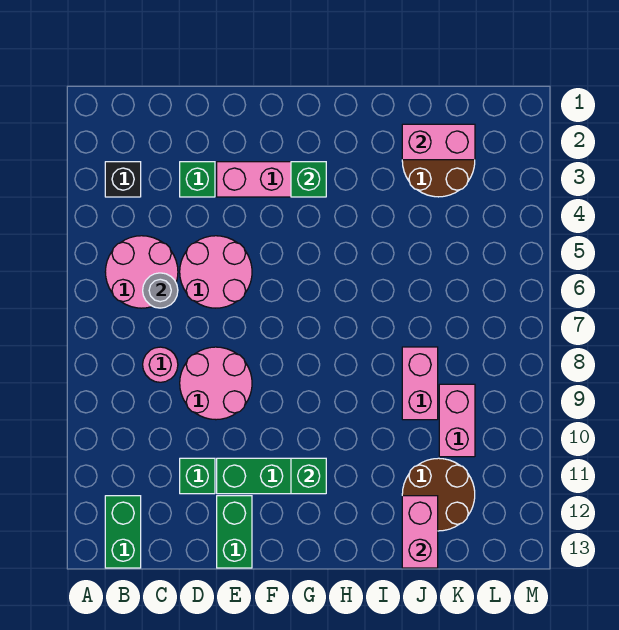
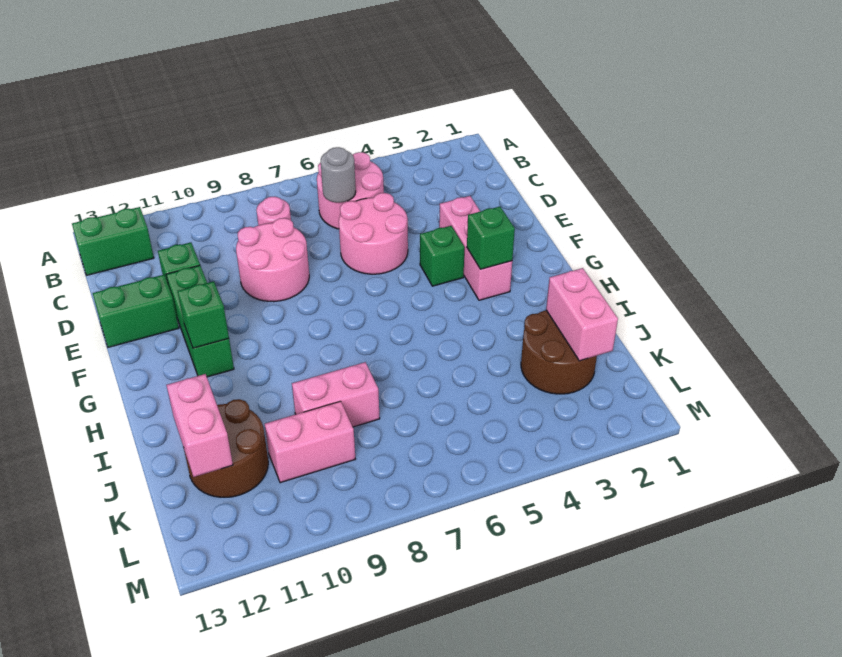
black brick B3 level 1 -> none
green brick D3 level 1 -> green brick F4 level 1
pink brick J12:J13 level 2 -> pink brick J12:K12 level 2

